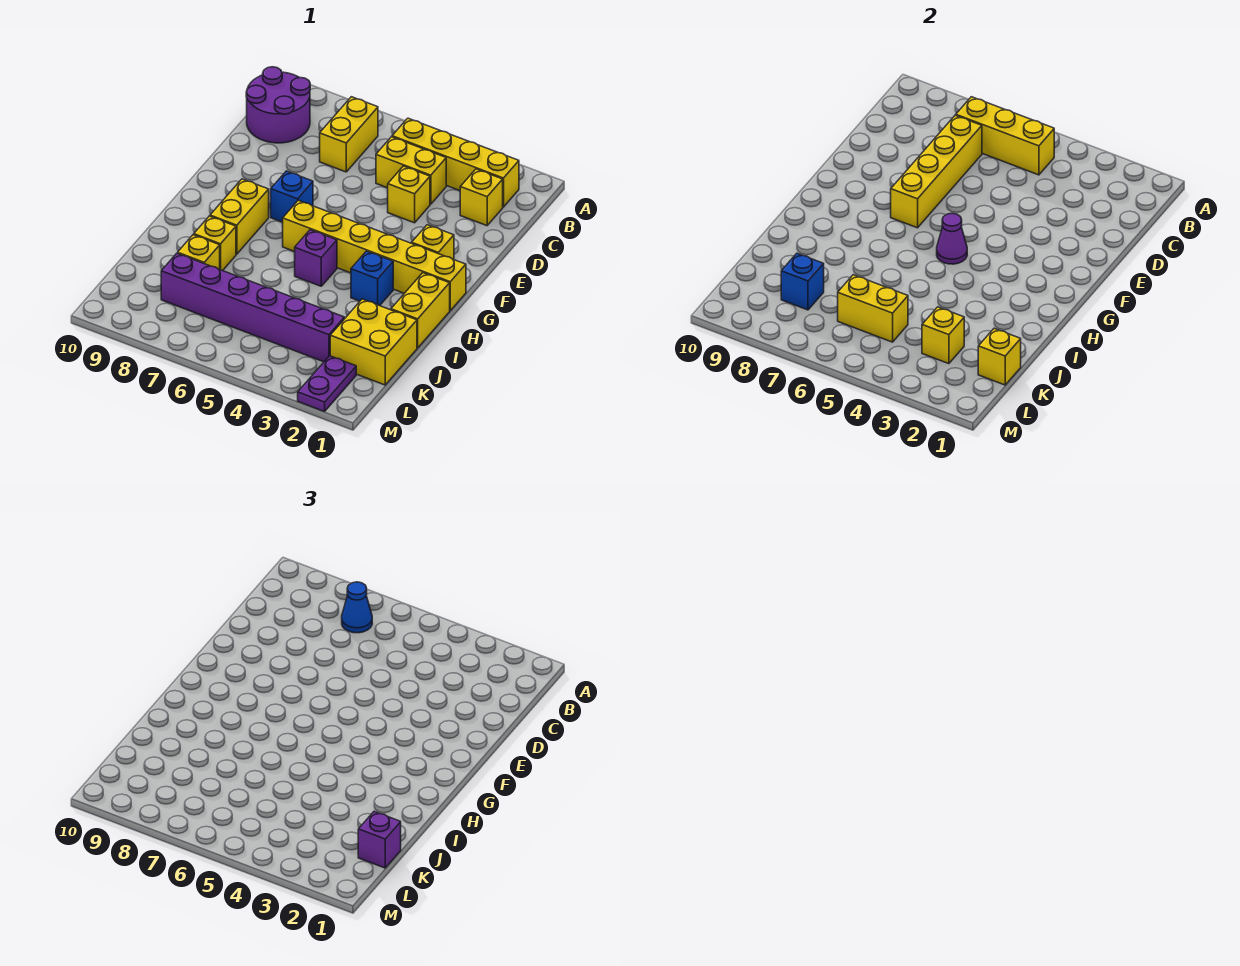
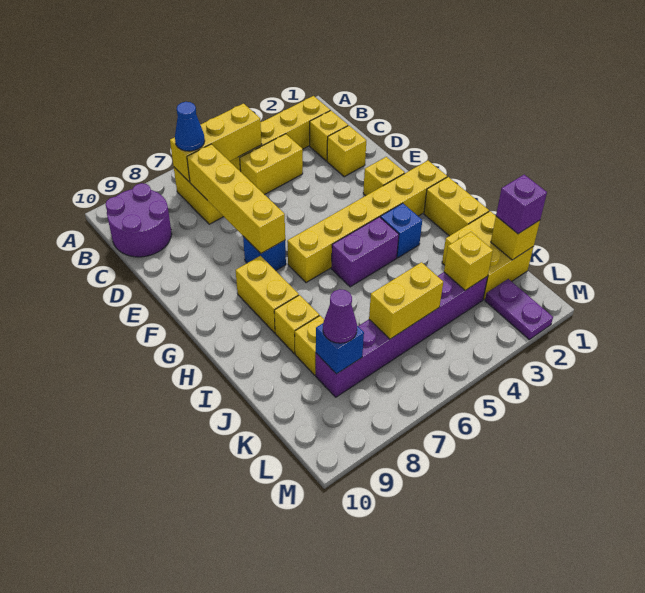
yellow brick D4 level 1 -> yellow brick D2 level 1
purple cone G5 level 2 -> purple cone K8 level 3
purple brick H5 level 1 -> purple brick H4:H5 level 1

